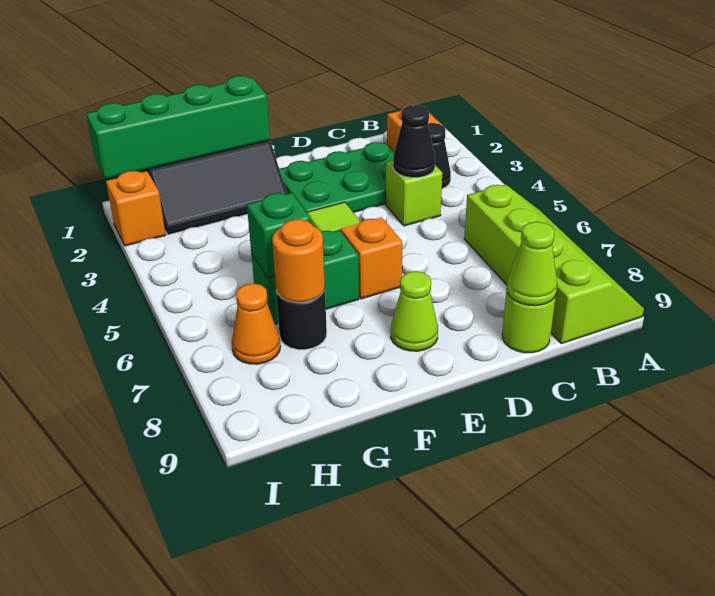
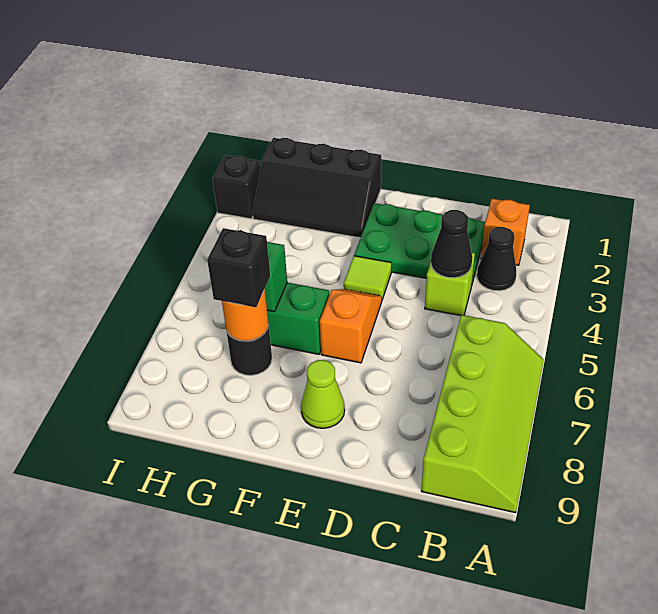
lime round brick C9 level 1 -> none
lime cone C9 level 2 -> none
green brick F1:I1 level 2 -> none
none -> black brick G7 level 3
orange cone H7 level 1 -> none
orange brick I2 level 1 -> black brick I2 level 1

